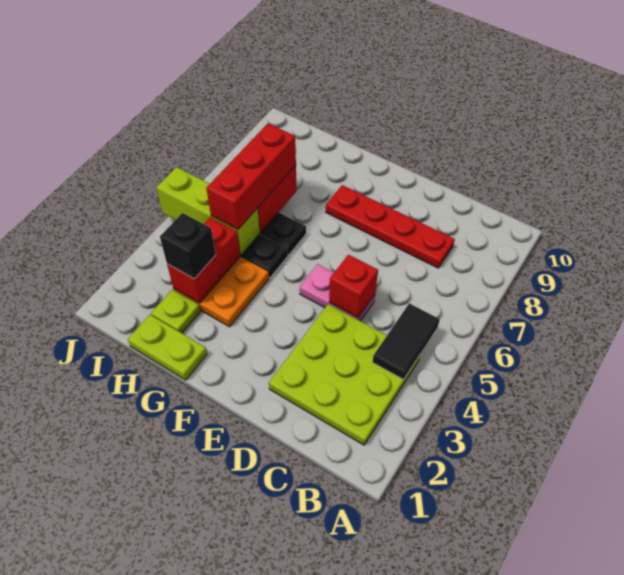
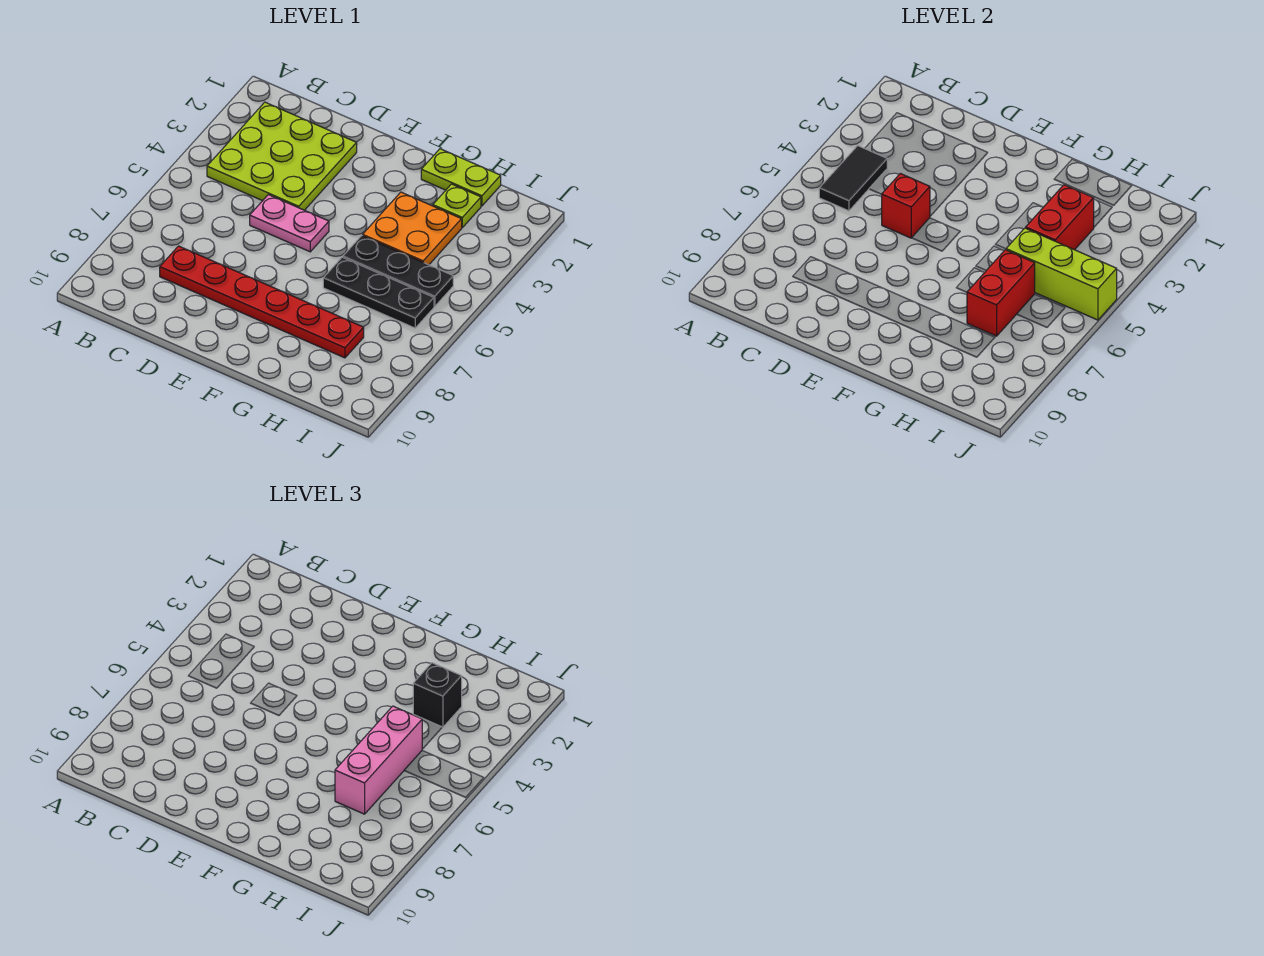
red plate C8:F8 level 1 -> red plate C8:H8 level 1
red brick H5:H7 level 3 -> pink brick H5:H7 level 3

